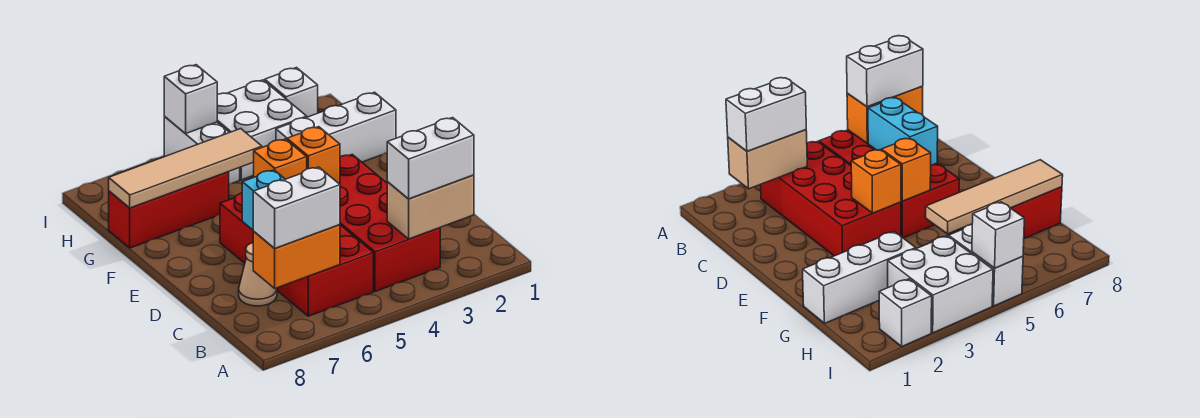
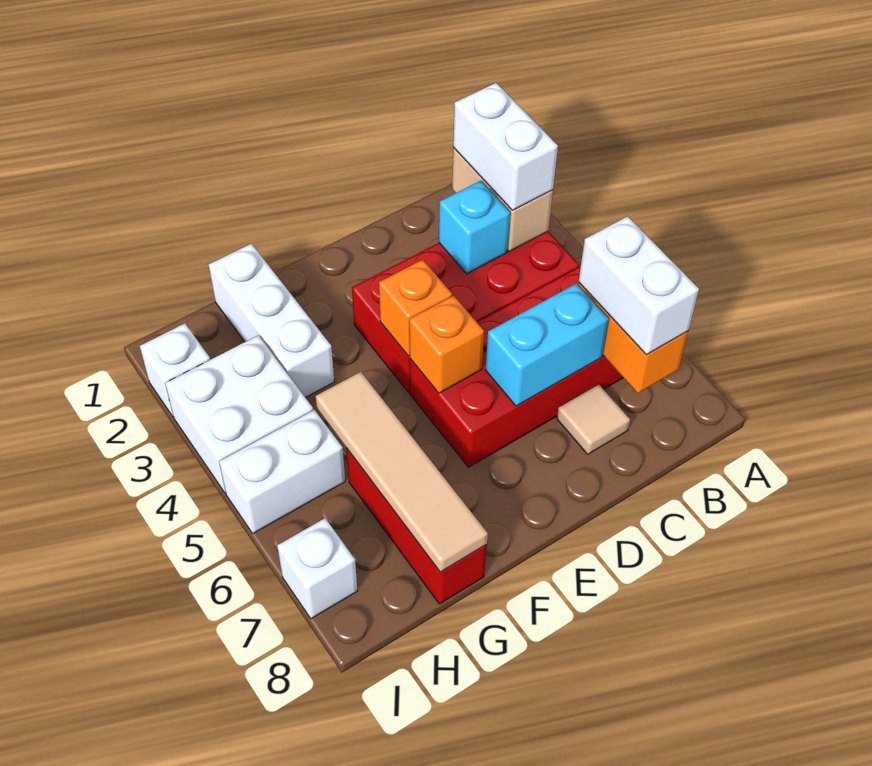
none -> cyan brick C3 level 2
tan cone C7 level 1 -> tan tile C7 level 1
white brick I5 level 2 -> white brick I7 level 1

